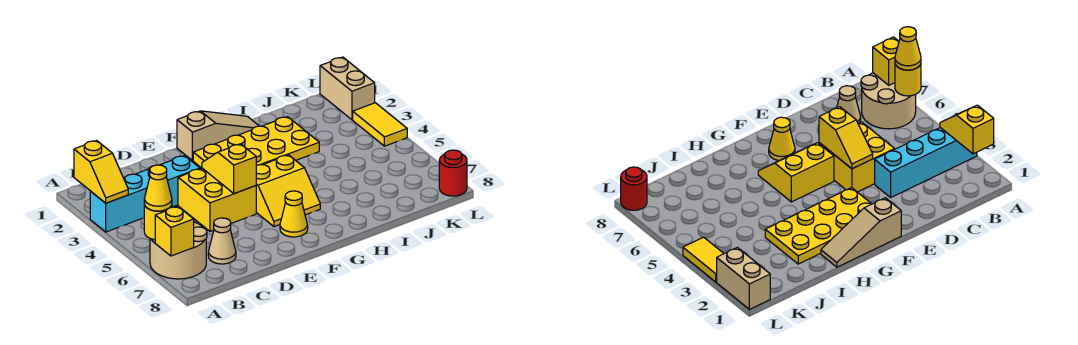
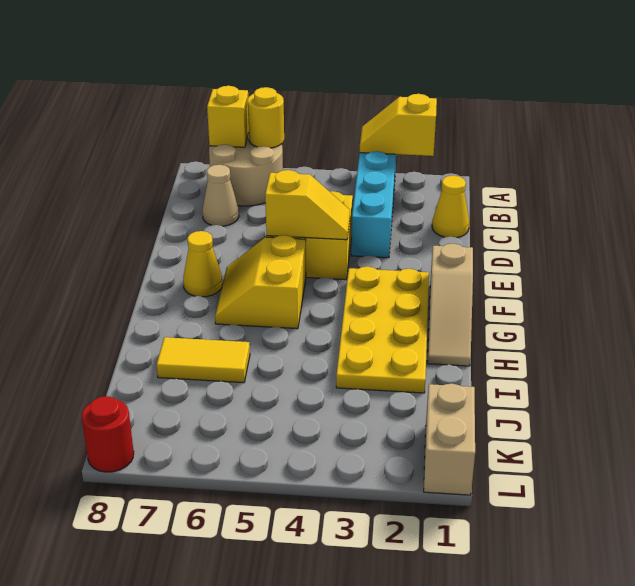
yellow cone A6 level 3 -> yellow cone C1 level 1
tan brick L1:L2 level 1 -> tan brick K1:L1 level 1
yellow tile L3:L4 level 1 -> yellow tile I6:I7 level 1

